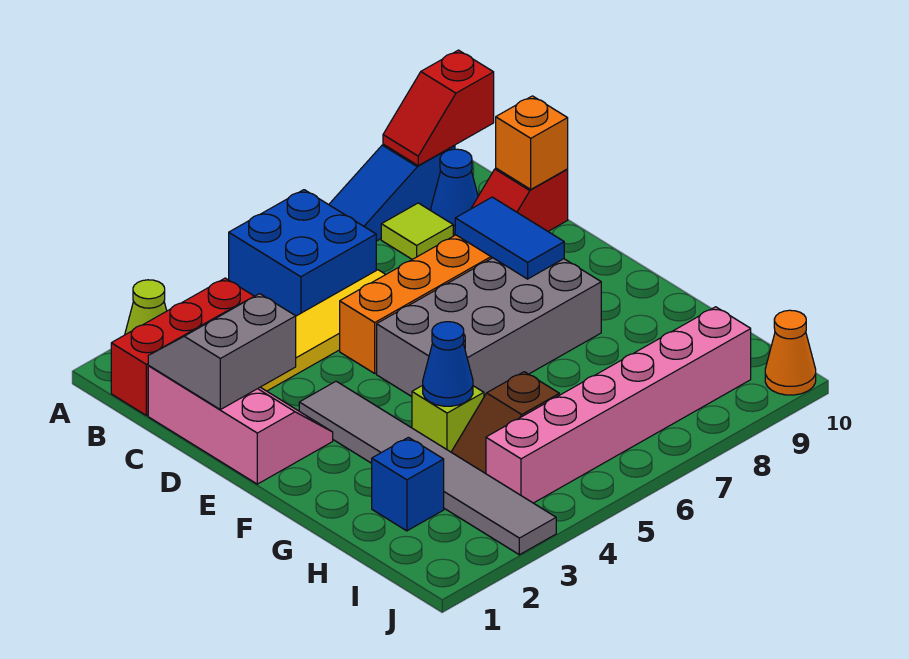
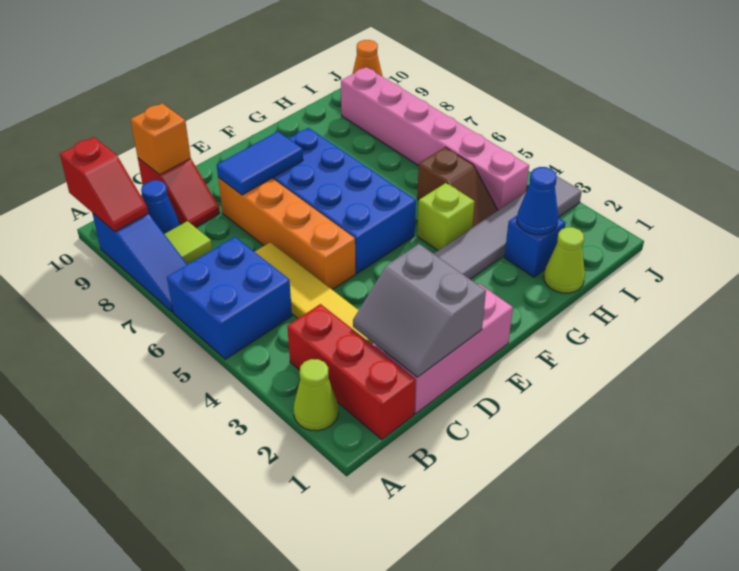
grey brick E5:F8 level 1 -> blue brick E5:F8 level 1
blue cone G4 level 2 -> blue cone H2 level 2
none -> lime cone H1 level 1

